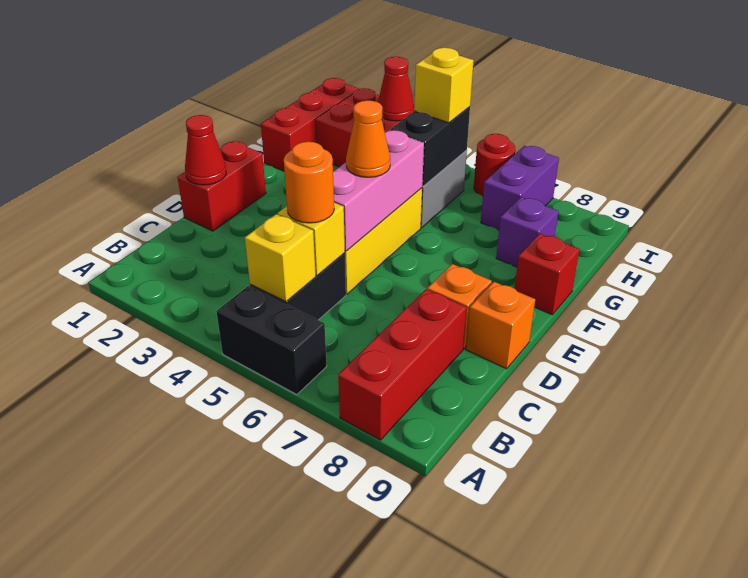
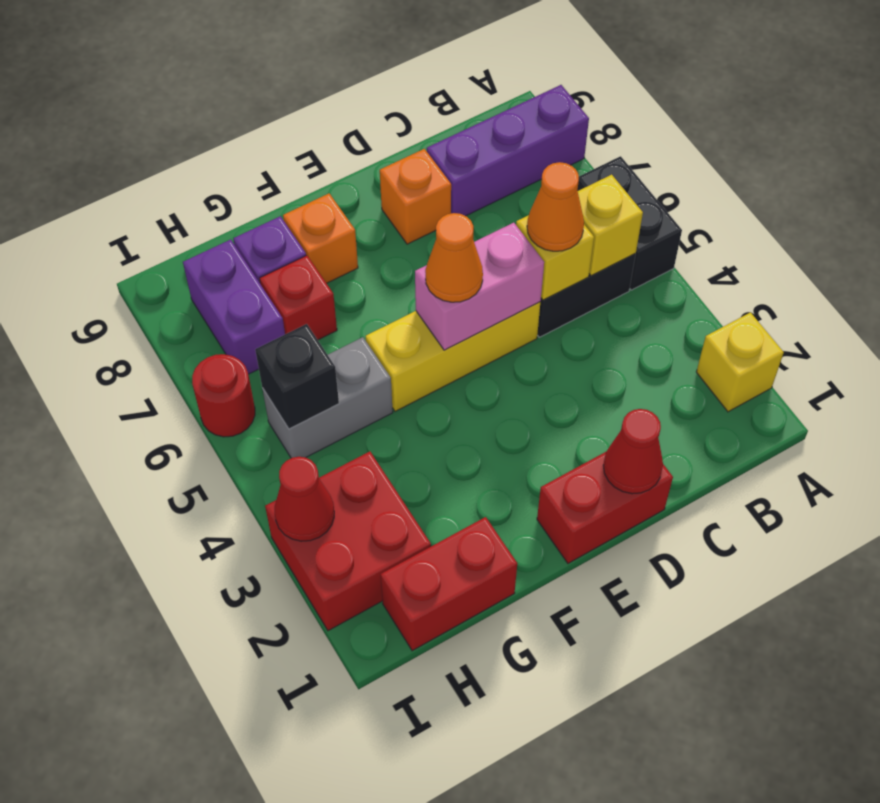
red brick A8:C8 level 1 -> purple brick A8:C8 level 1
orange round brick C5 level 3 -> orange cone C5 level 3
pink brick D5:F5 level 2 -> pink brick D5:E5 level 2
orange brick D9 level 1 -> orange brick F8 level 1
red brick F9 level 1 -> red brick G7 level 1
red brick G1:I1 level 1 -> red brick G1:H1 level 1
black brick G5:H5 level 2 -> black brick H5 level 2
yellow brick H5 level 3 -> yellow brick A2 level 1
purple brick H7:I7 level 1 -> purple brick H7:H8 level 1

